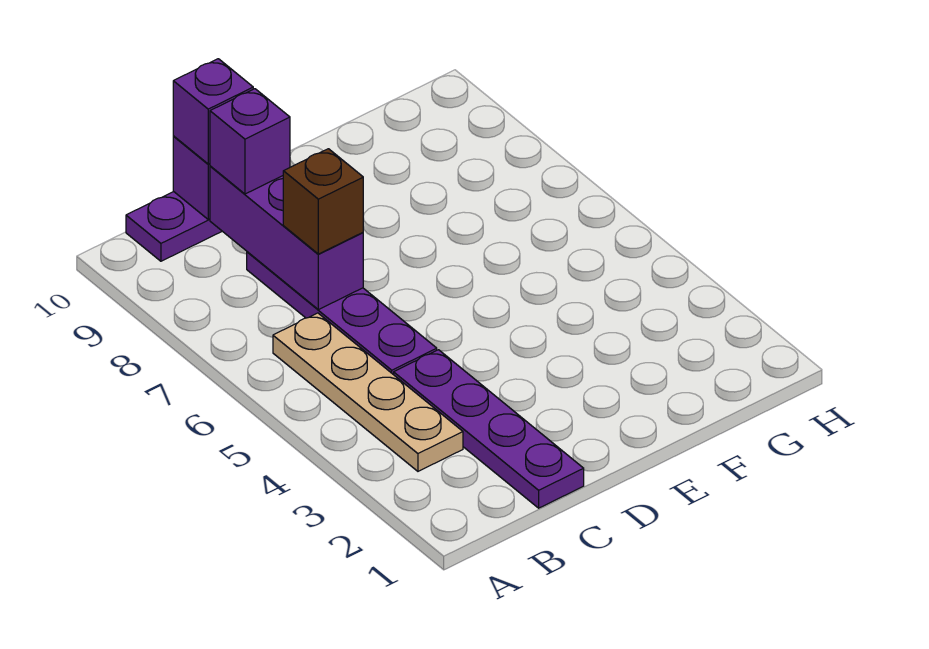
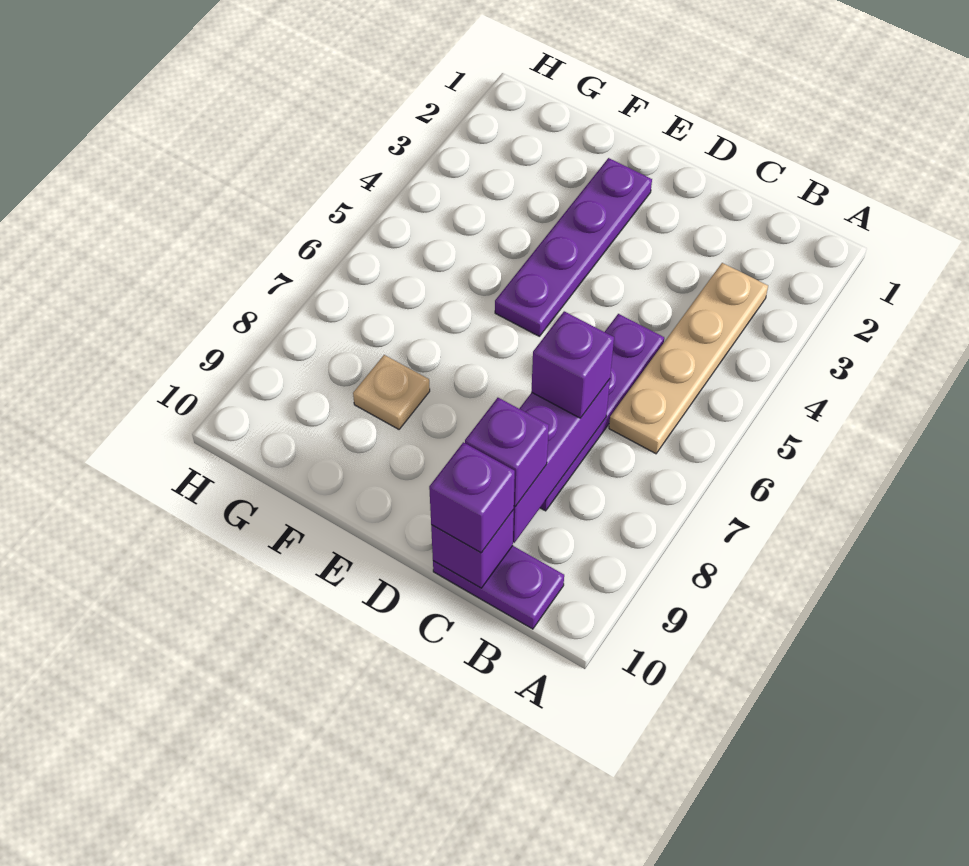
purple plate C1:C4 level 1 -> purple plate E2:E5 level 1
brown brick C7 level 3 -> purple brick C7 level 3
none -> tan plate F8 level 1

